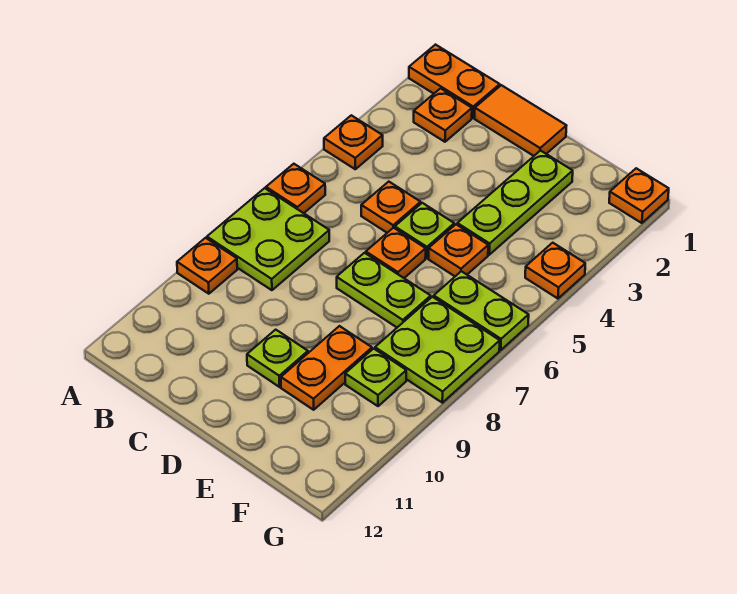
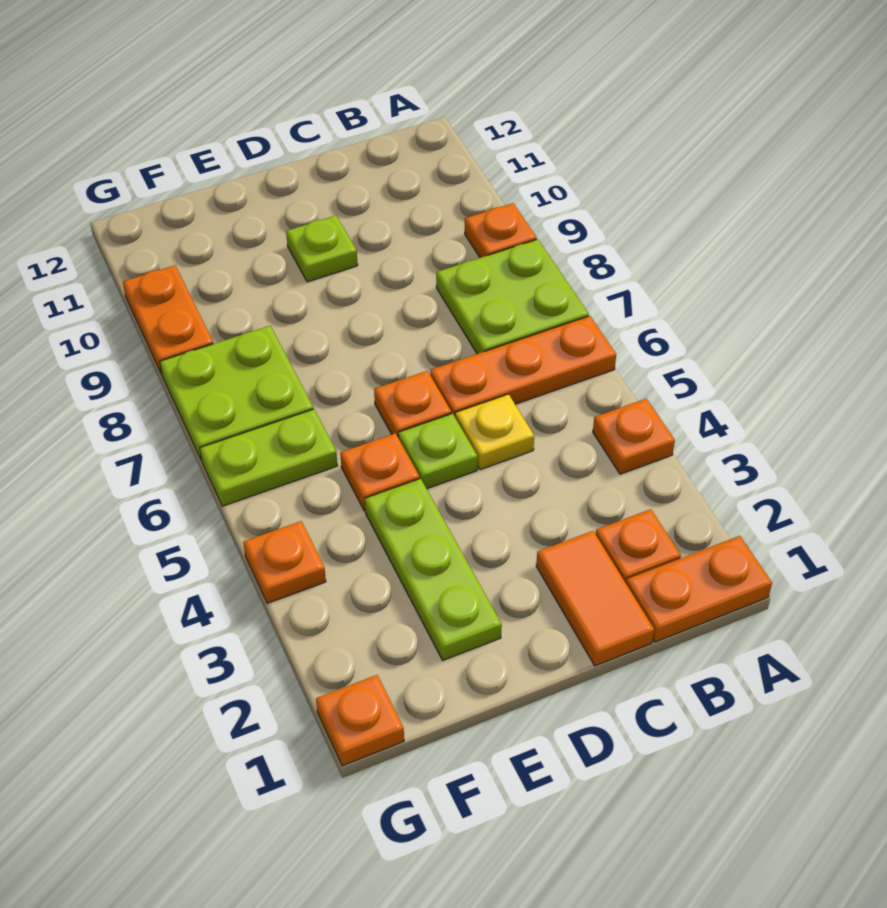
orange plate A6 level 1 -> orange plate A6:C6 level 1
orange tile C1:D1 level 1 -> orange tile C1:C2 level 1
orange plate C5 level 1 -> yellow plate C5 level 1
lime plate D7:E7 level 1 -> none
orange plate E9:E10 level 1 -> orange plate G9:G10 level 1
lime plate F9 level 1 -> none

